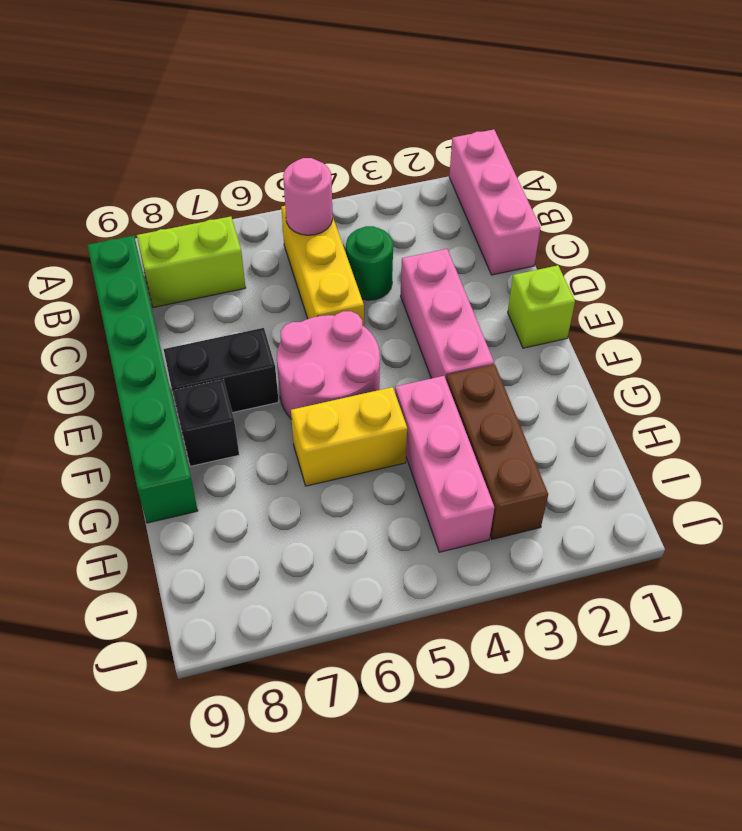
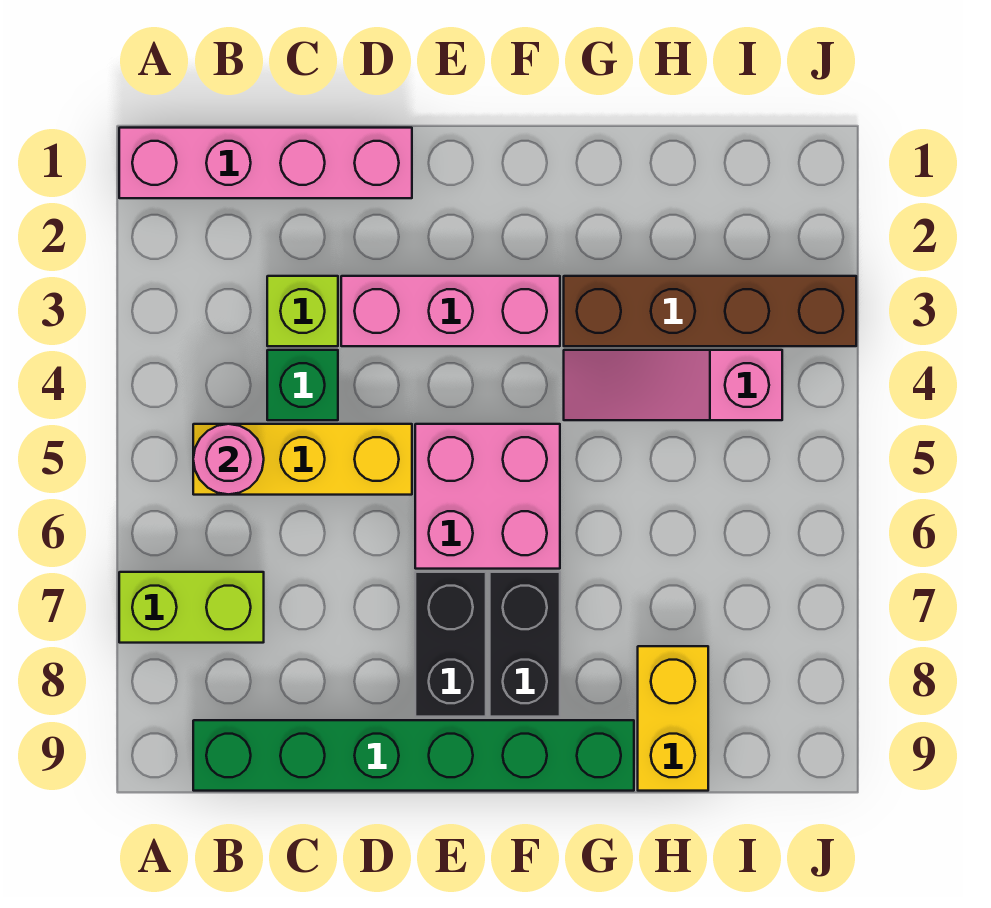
pink brick A1:C1 level 1 -> pink brick A1:D1 level 1
lime brick B7:B8 level 1 -> lime brick A7:B7 level 1
green round brick C4 level 1 -> green brick C4 level 1
lime brick E1 level 1 -> lime brick C3 level 1
pink round brick E5:F6 level 1 -> pink brick E5:F6 level 1
black brick F8 level 1 -> black brick F7:F8 level 1
brown brick G3:I3 level 1 -> brown brick G3:J3 level 1
pink brick G4:I4 level 1 -> pink slope G4:I4 level 1 top I
yellow brick G5:G6 level 1 -> yellow brick H8:H9 level 1

